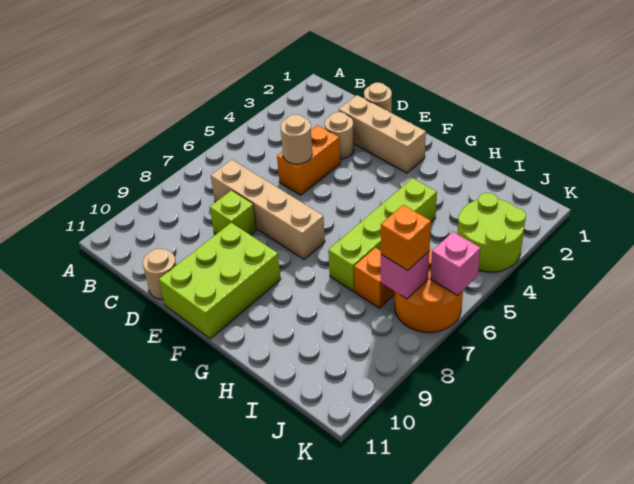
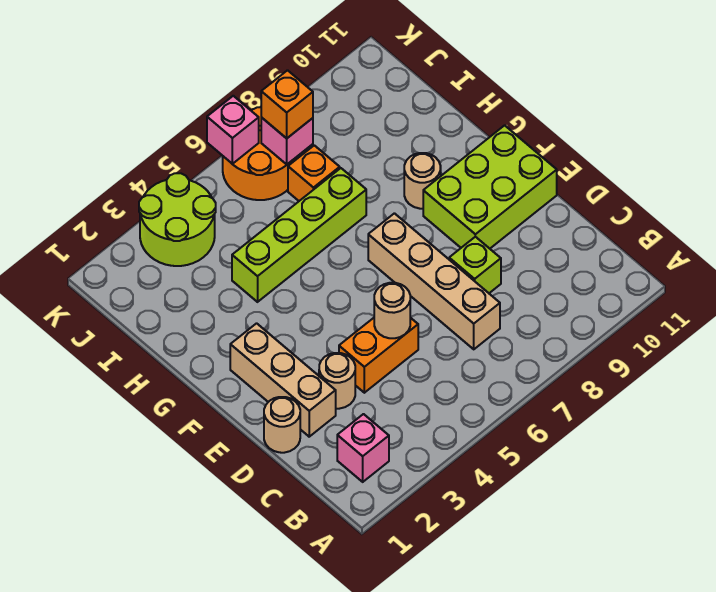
none -> pink brick B2 level 1
tan round brick D11 level 1 -> tan round brick G9 level 1

